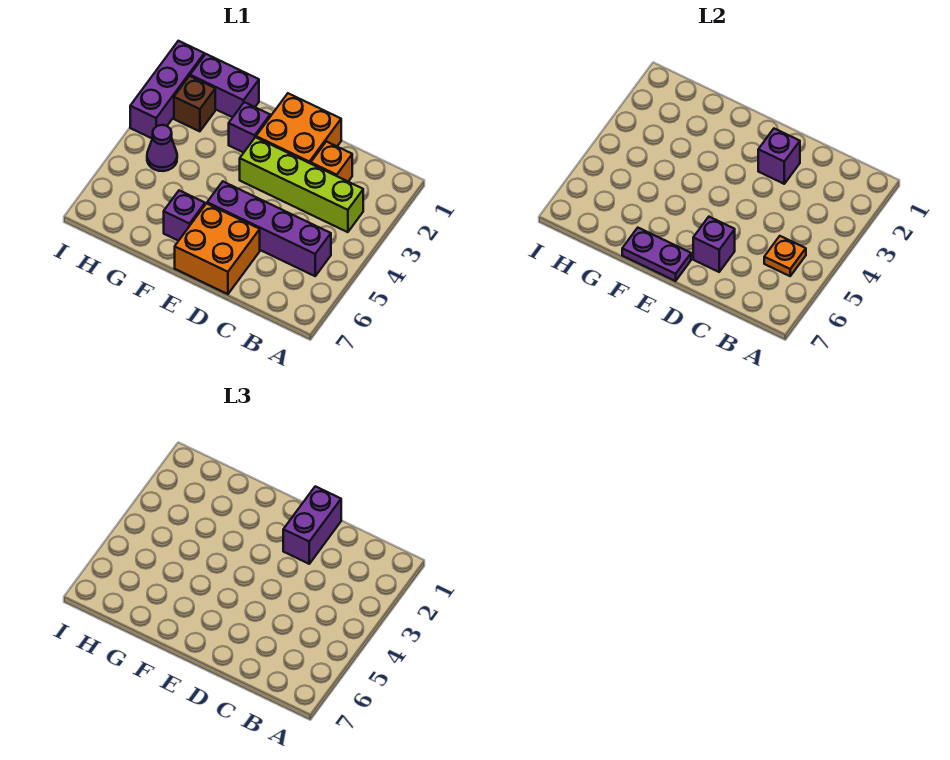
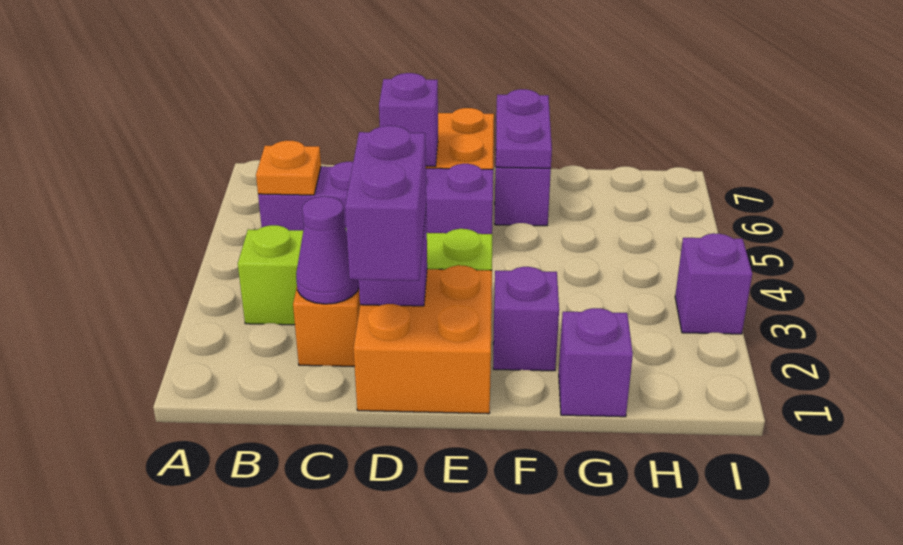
purple plate E7:F7 level 2 -> purple plate F6:F7 level 2
purple brick G1:H1 level 1 -> purple brick G1 level 1
brown brick H2 level 1 -> none
purple cone H4 level 1 -> purple cone C2 level 2
purple brick I1:I3 level 1 -> purple brick I3 level 1

